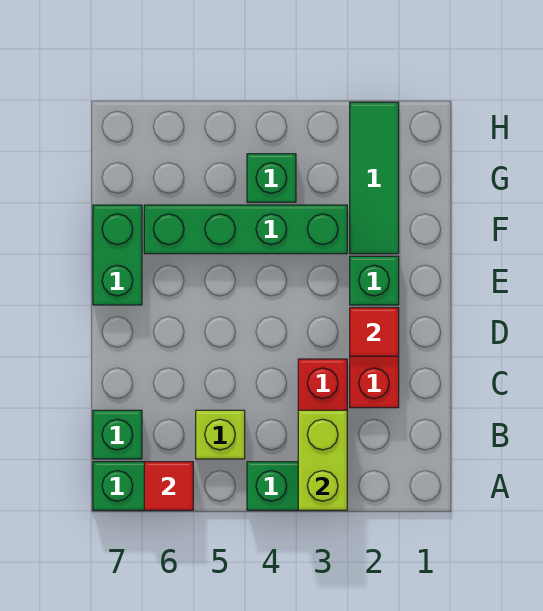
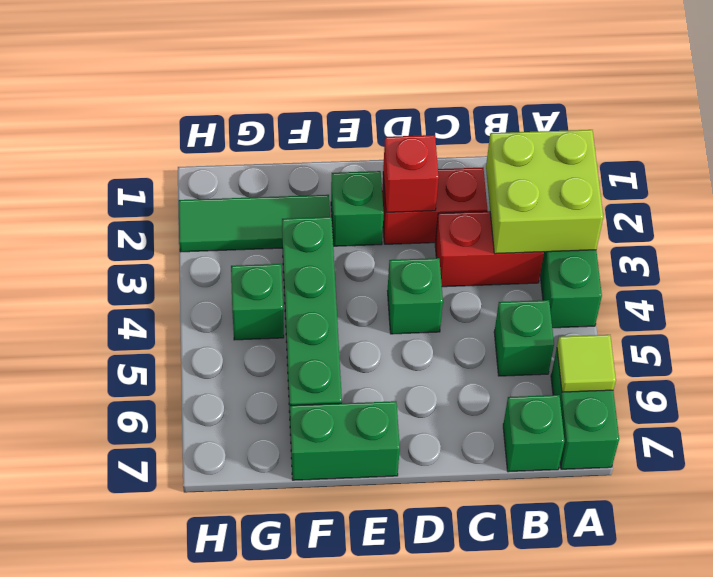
lime brick A3:B3 level 2 -> lime brick A2:B3 level 2
red tile A6 level 2 -> lime tile A6 level 2
lime brick B5 level 1 -> green brick B5 level 1
red tile D2 level 2 -> red brick D2 level 2
none -> green brick D4 level 1

